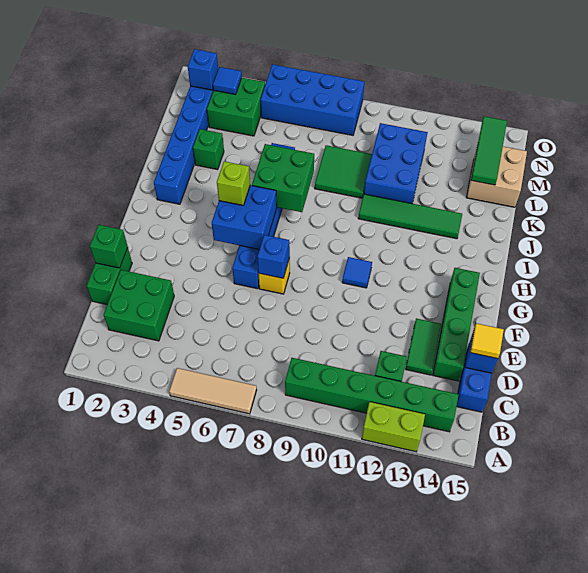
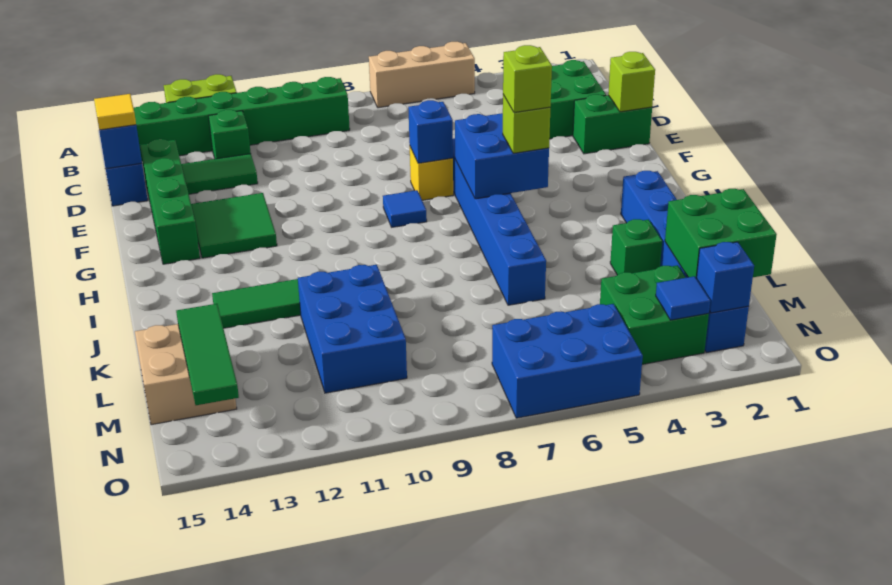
tan tile A5:A7 level 1 -> tan brick A5:A7 level 1
green brick D1:E1 level 1 -> green brick E1:E2 level 1
green tile D13:E13 level 1 -> green tile D12:D13 level 1
green brick E1 level 2 -> lime brick E1 level 2
blue tile G10 level 1 -> blue tile G8 level 1
none -> lime brick H5 level 4
green brick I6:J7 level 2 -> green brick L1:M2 level 2
green tile K8:L9 level 1 -> green tile F12:G13 level 1
blue brick N5:O8 level 1 -> blue brick N5:O7 level 1

